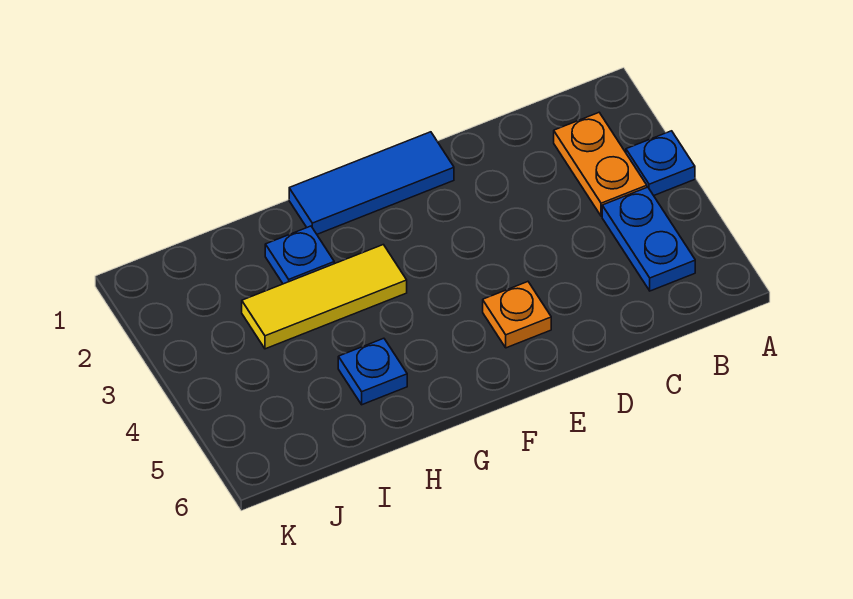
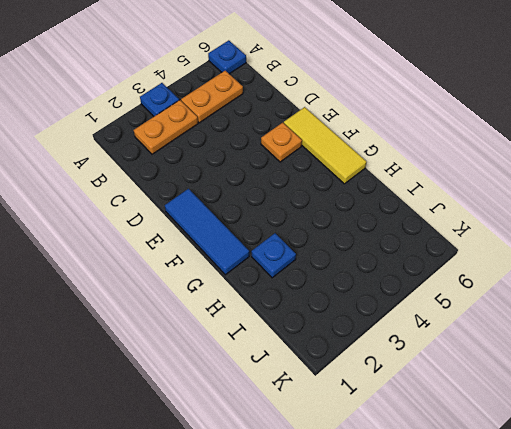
blue plate B4:B5 level 1 -> orange plate B4:B5 level 1
yellow tile G3:I3 level 1 -> yellow tile E6:G6 level 1
blue plate H5 level 1 -> blue plate A6 level 1

